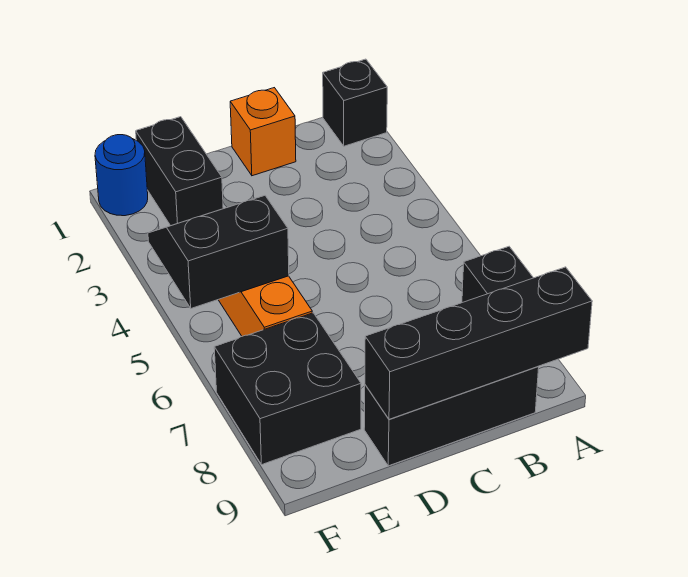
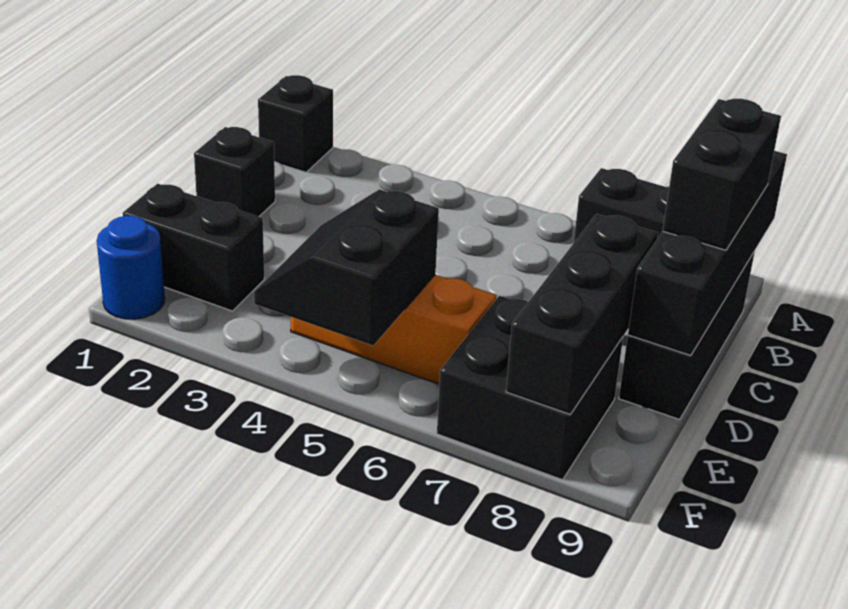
none -> black brick B9:C9 level 3
orange brick C1 level 1 -> black brick C1 level 1
none -> black brick D8:F8 level 2

